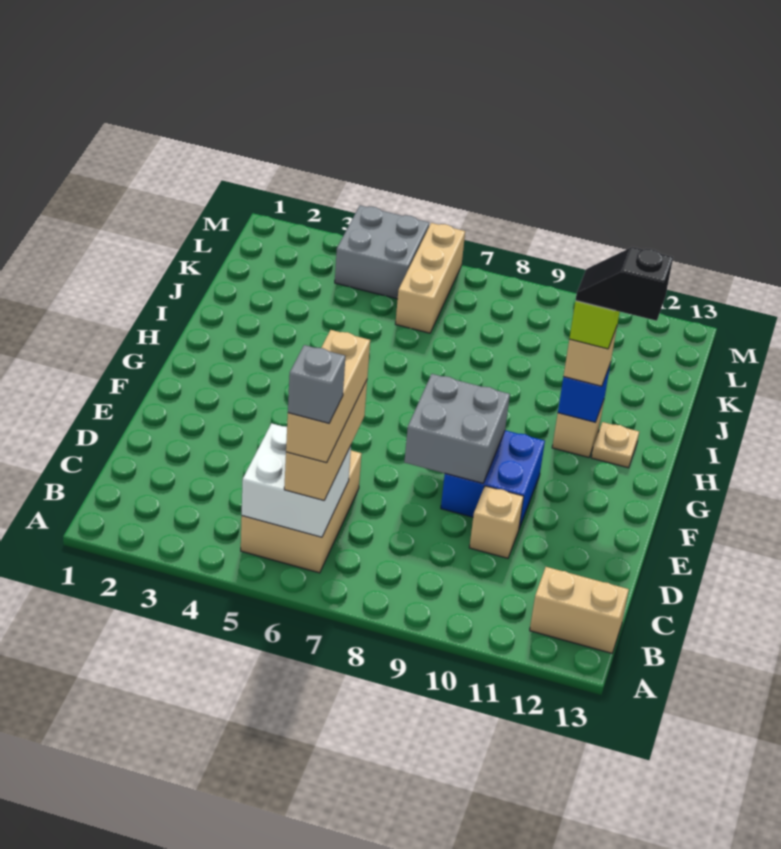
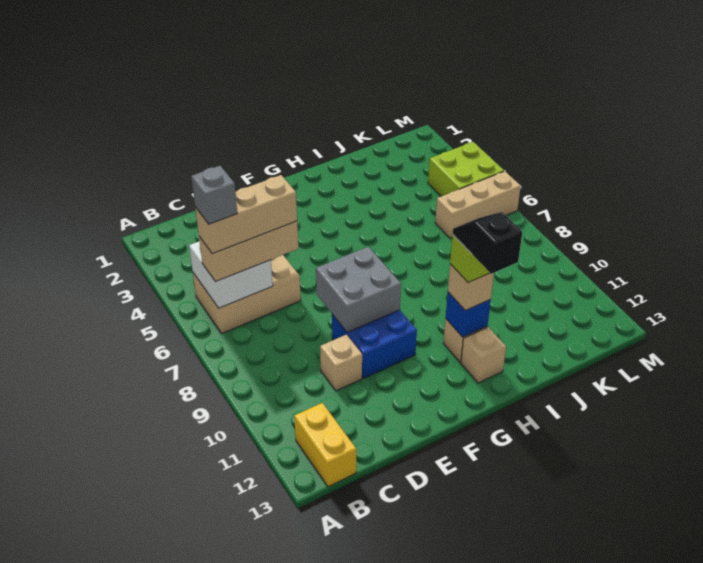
tan brick B12:B13 level 1 -> yellow brick B12:B13 level 1
tan plate H12 level 1 -> tan brick H12 level 1
grey brick L4:M5 level 1 -> lime brick L4:M5 level 1

